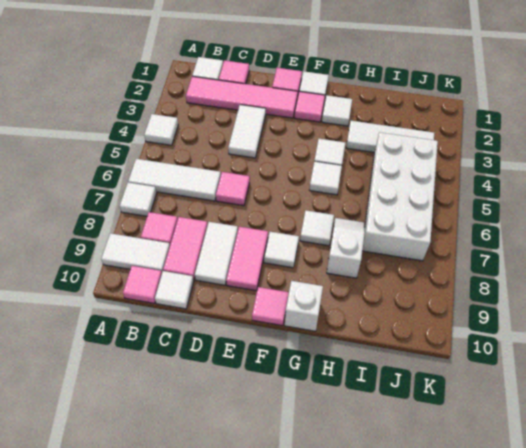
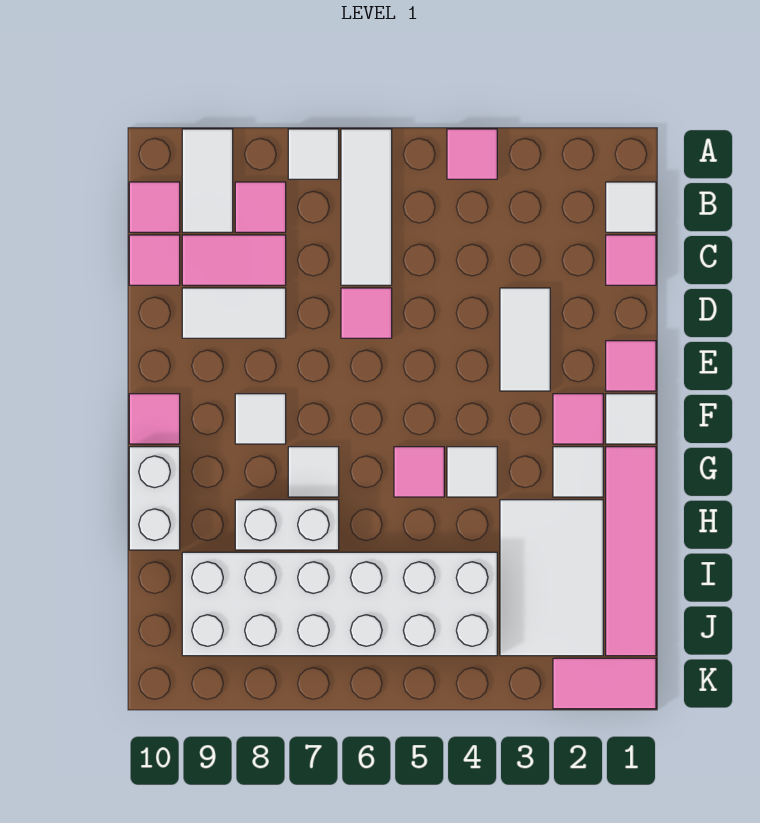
white tile A4 level 1 -> pink tile A4 level 1
pink tile B2:E2 level 1 -> pink tile G1:J1 level 1
white tile C10 level 1 -> pink tile C10 level 1
white tile D3:D4 level 1 -> white tile D3:E3 level 1
pink tile E8:E9 level 1 -> pink tile K1:K2 level 1
white tile G5 level 1 -> pink tile G5 level 1
white brick G10 level 1 -> white brick G10:H10 level 1
white tile H3:J3 level 1 -> white tile H2:J3 level 1
white slope H7:H8 level 1 top 8 -> white brick H7:H8 level 1
white brick I4:J7 level 1 -> white brick I4:J9 level 1

